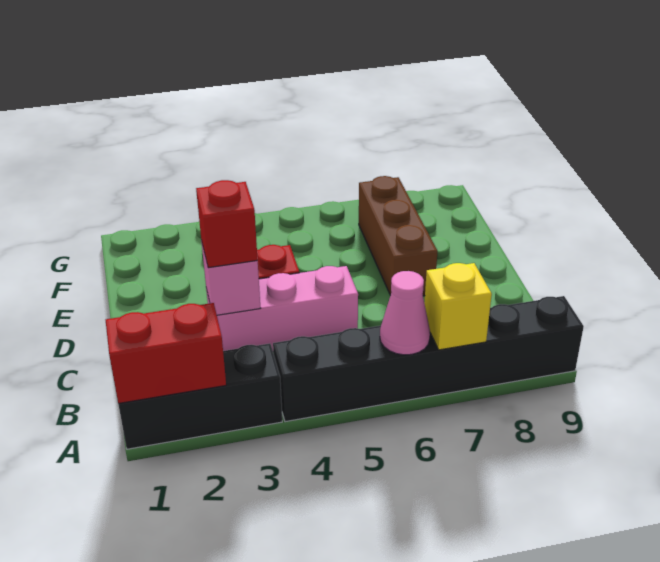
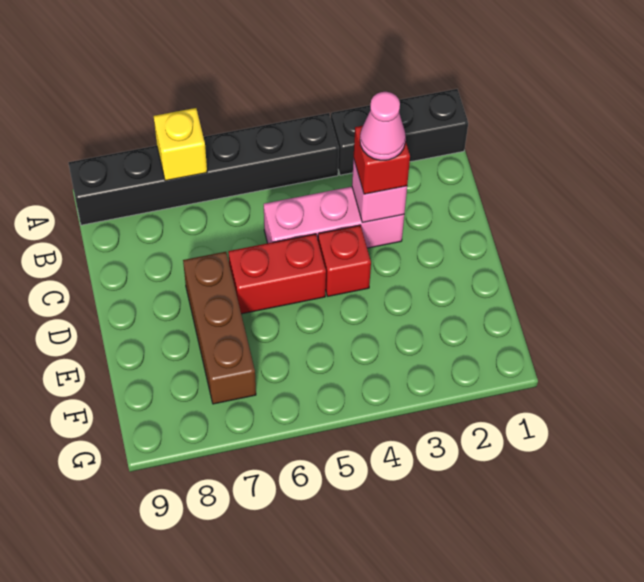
red brick A1:A2 level 2 -> red brick D5:D6 level 1
pink cone A6 level 2 -> pink cone C3 level 4

